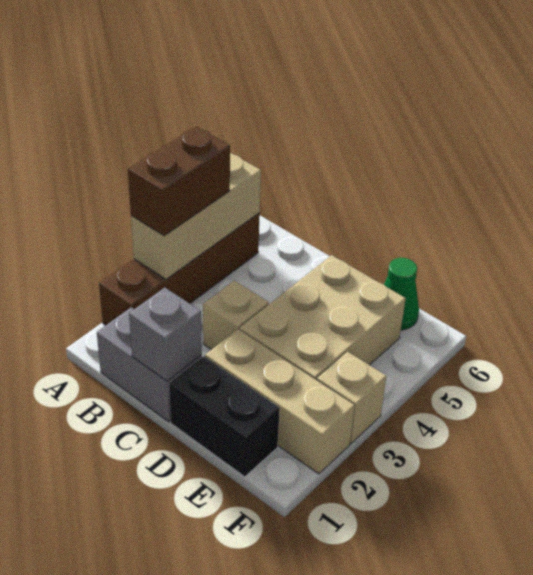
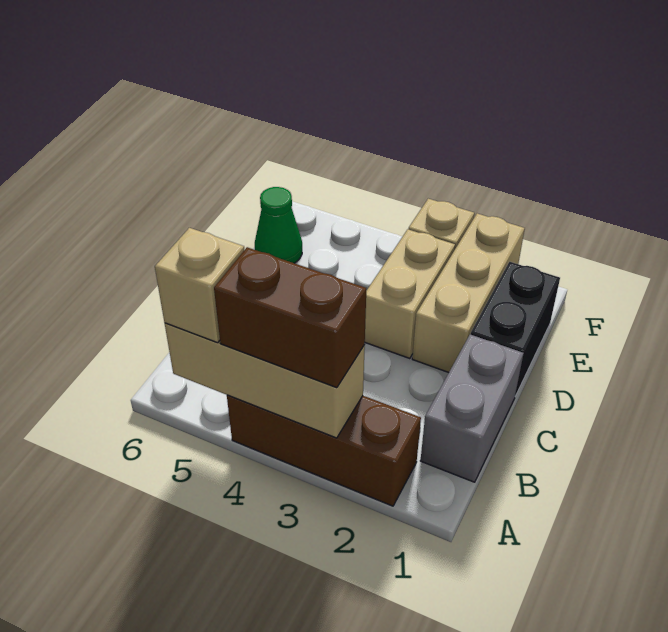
brown brick A2:A5 level 1 -> brown brick A2:A4 level 1
grey brick C1 level 2 -> none
tan brick C3 level 1 -> tan brick A5 level 3
tan brick D3:E5 level 1 -> tan brick D3:E3 level 1

